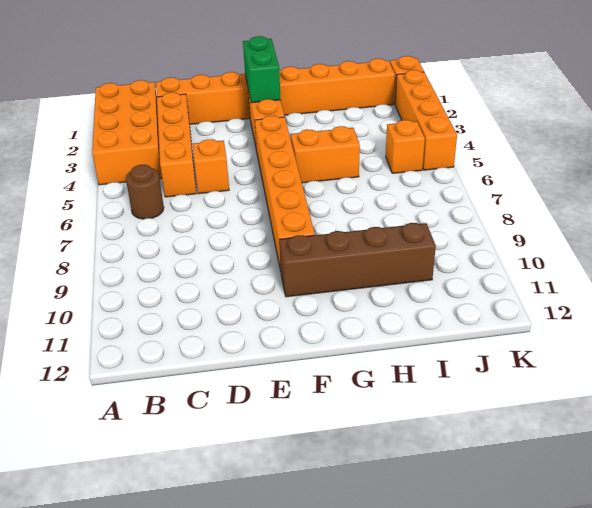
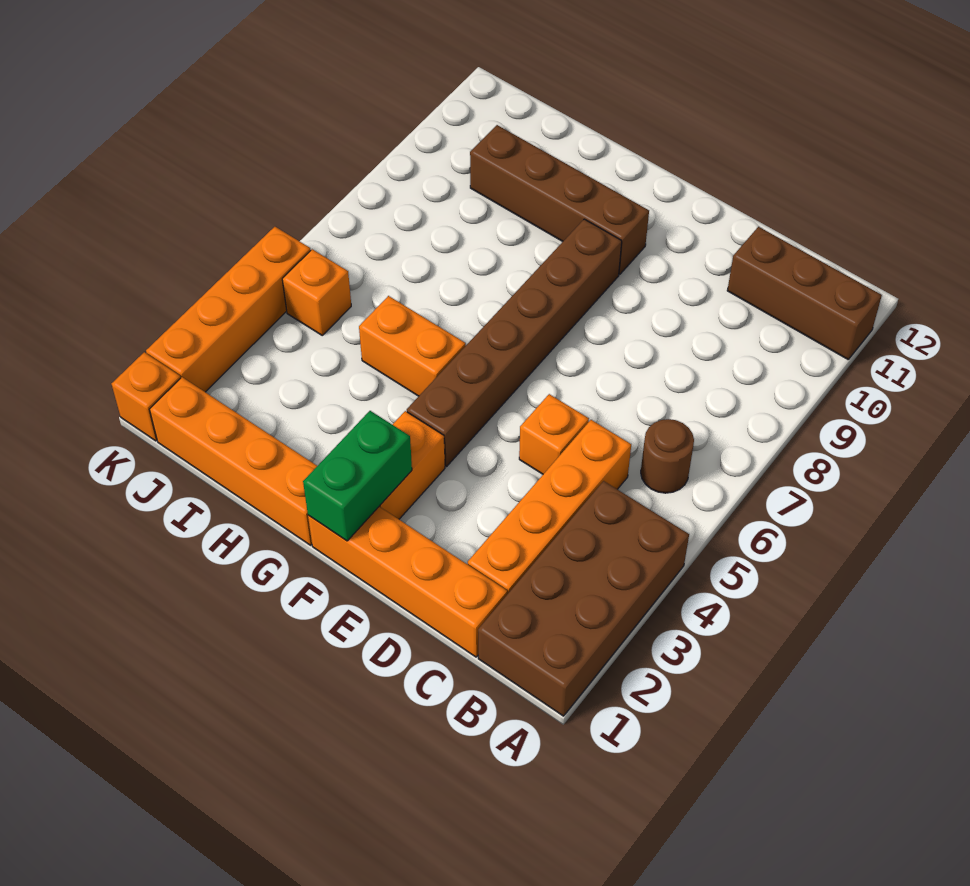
orange brick A1:B4 level 1 -> brown brick A1:B4 level 1
none -> brown brick A11:C11 level 1
orange brick F4:F9 level 1 -> brown brick F4:F9 level 1

